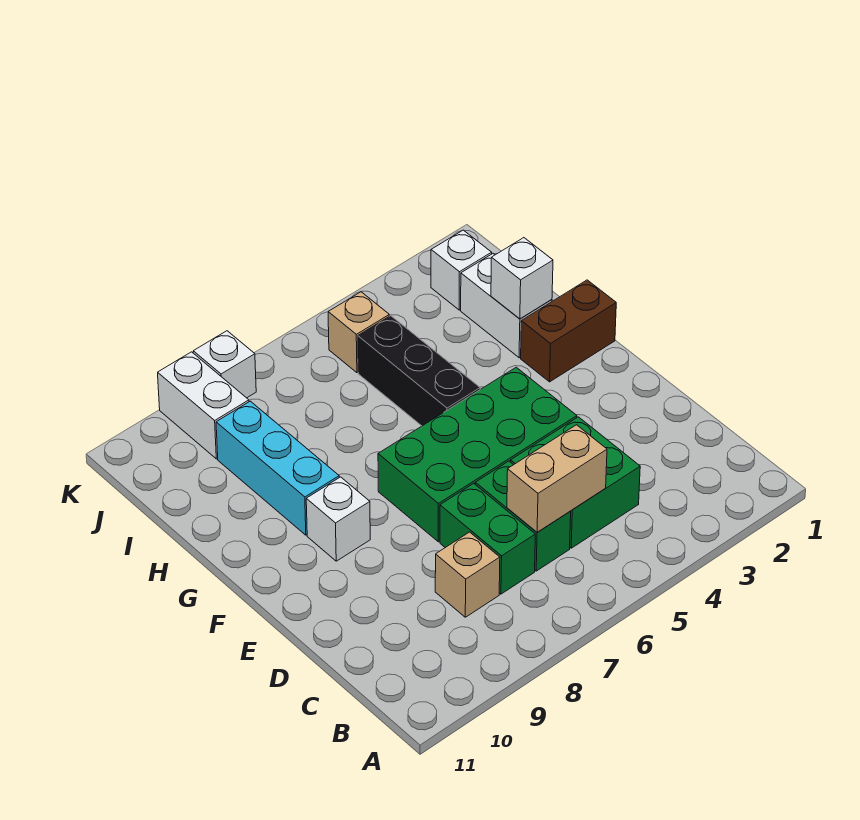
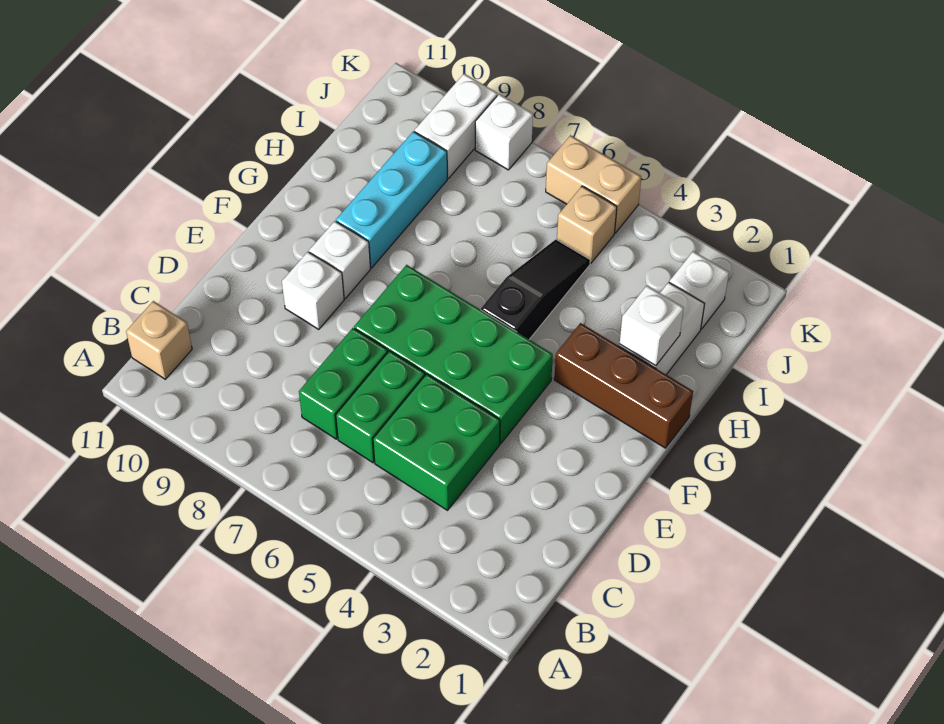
tan brick C5:C6 level 2 -> tan brick K5:K6 level 1
tan brick C8 level 1 -> tan brick B11 level 1
none -> white brick E9 level 1
brown brick G1:G2 level 1 -> brown brick G1:G3 level 1
black brick G5:I5 level 1 -> black slope G5:I5 level 1 top G

